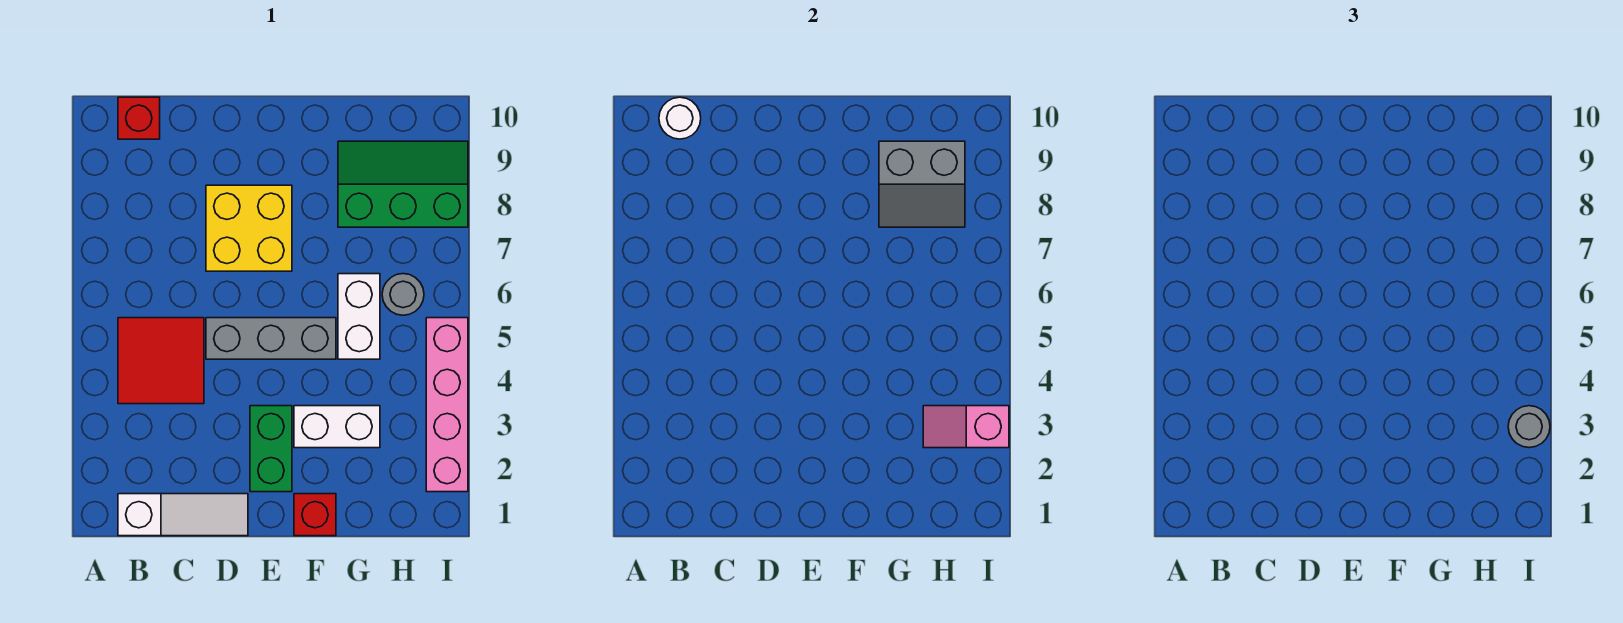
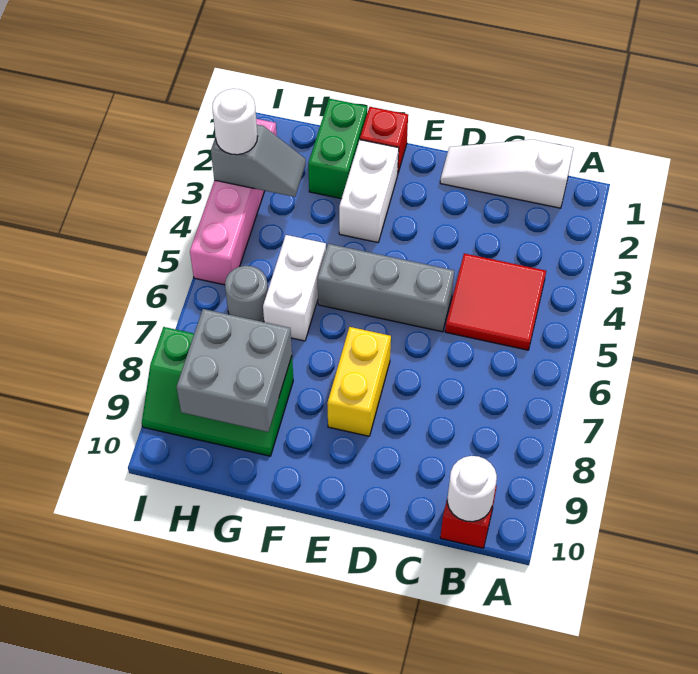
yellow brick D7:E8 level 1 -> yellow brick E7:E8 level 1
green brick E2:E3 level 1 -> green brick G1:G2 level 1
white brick F3:G3 level 1 -> white brick F2:F3 level 1
grey slope G8:H9 level 2 top 9 -> grey brick G8:H9 level 2
pink slope H3:I3 level 2 top I -> grey slope H3:I3 level 2 top I
grey round brick I3 level 3 -> white round brick I3 level 3

